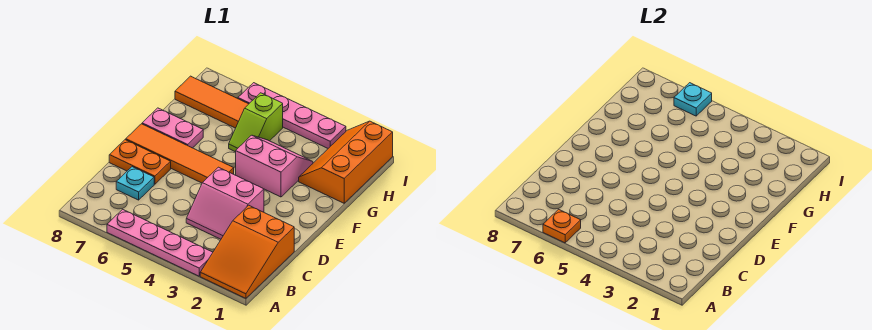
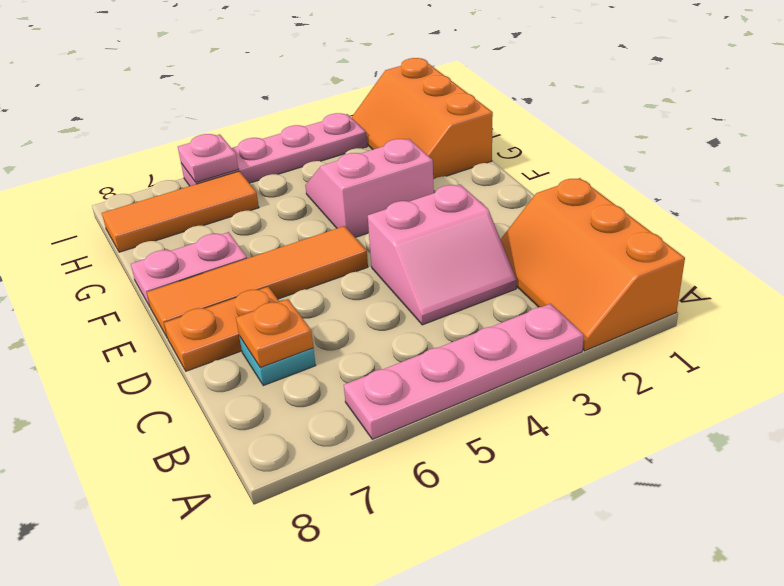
orange slope A1:C2 level 1 top C -> orange slope A1:C2 level 1 top 1
orange plate A6 level 2 -> orange plate C7 level 2
lime slope G5:H5 level 1 top H -> none
cyan plate I6 level 2 -> pink plate I6 level 2

